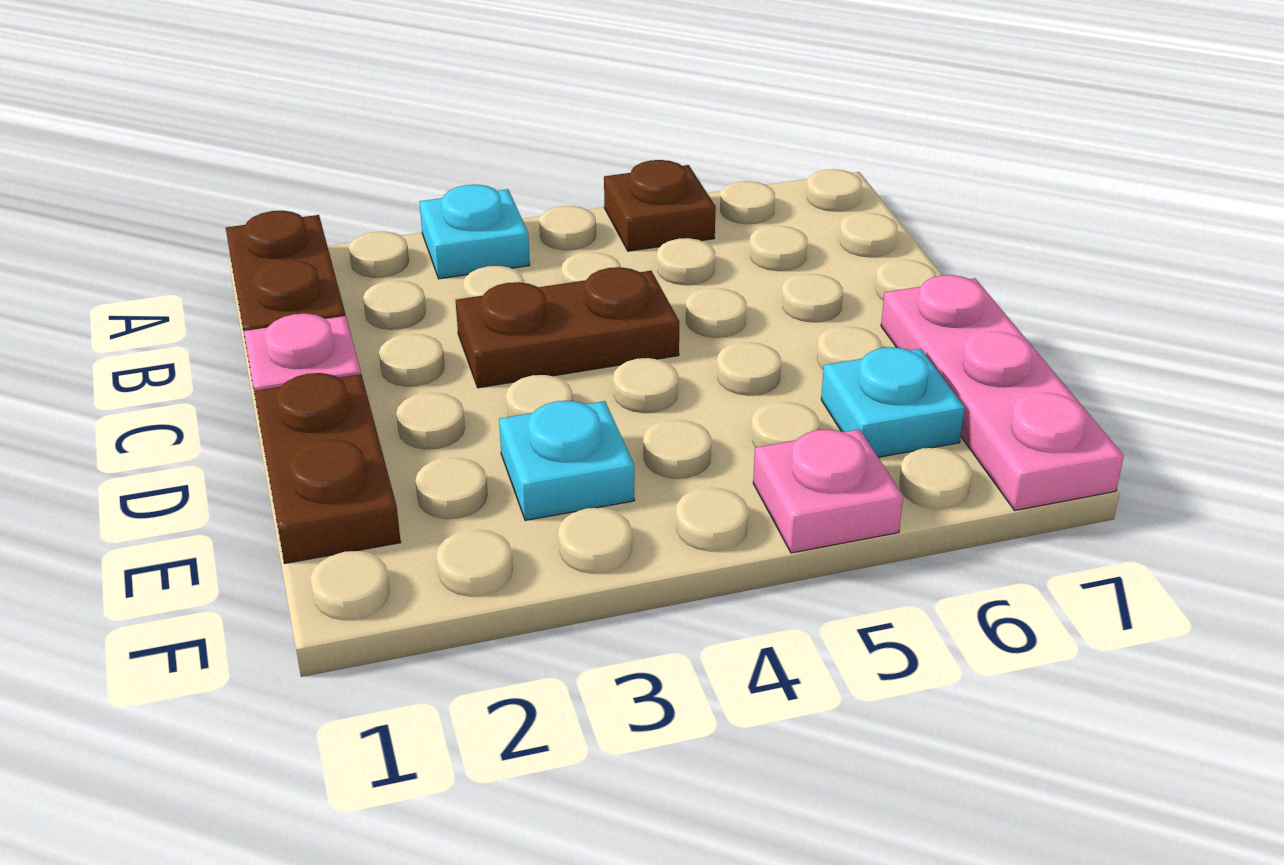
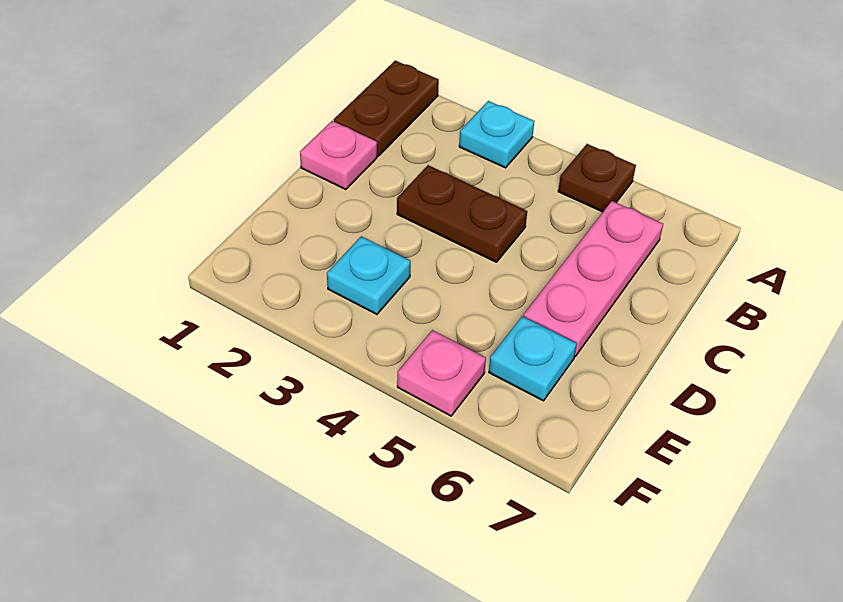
brown plate D1:E1 level 1 -> none
pink plate D7:F7 level 1 -> pink plate B6:D6 level 1

